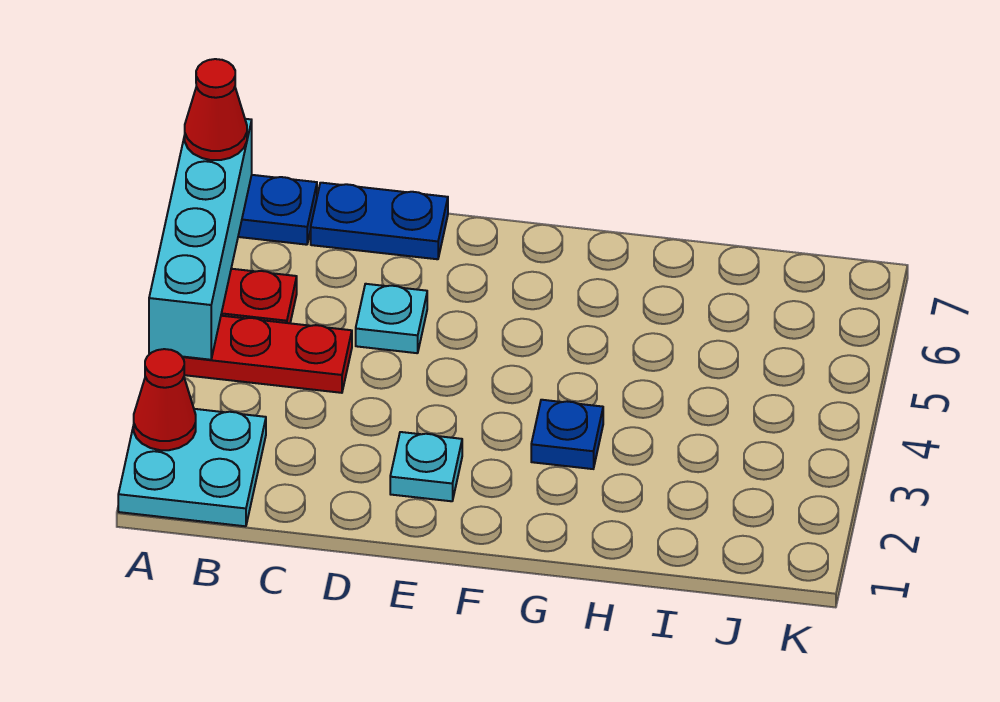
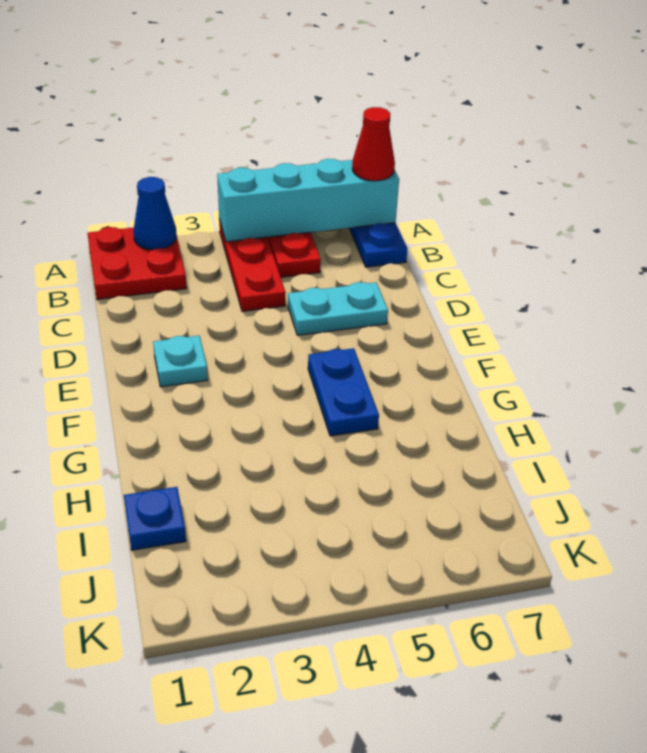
cyan plate A1:B2 level 1 -> red plate A1:B2 level 1
red cone A2 level 2 -> blue cone A2 level 2
blue plate C7:D7 level 1 -> blue plate F5:G5 level 1
cyan plate D5 level 1 -> cyan plate D5:D6 level 1
blue plate G3 level 1 -> blue plate I1 level 1

